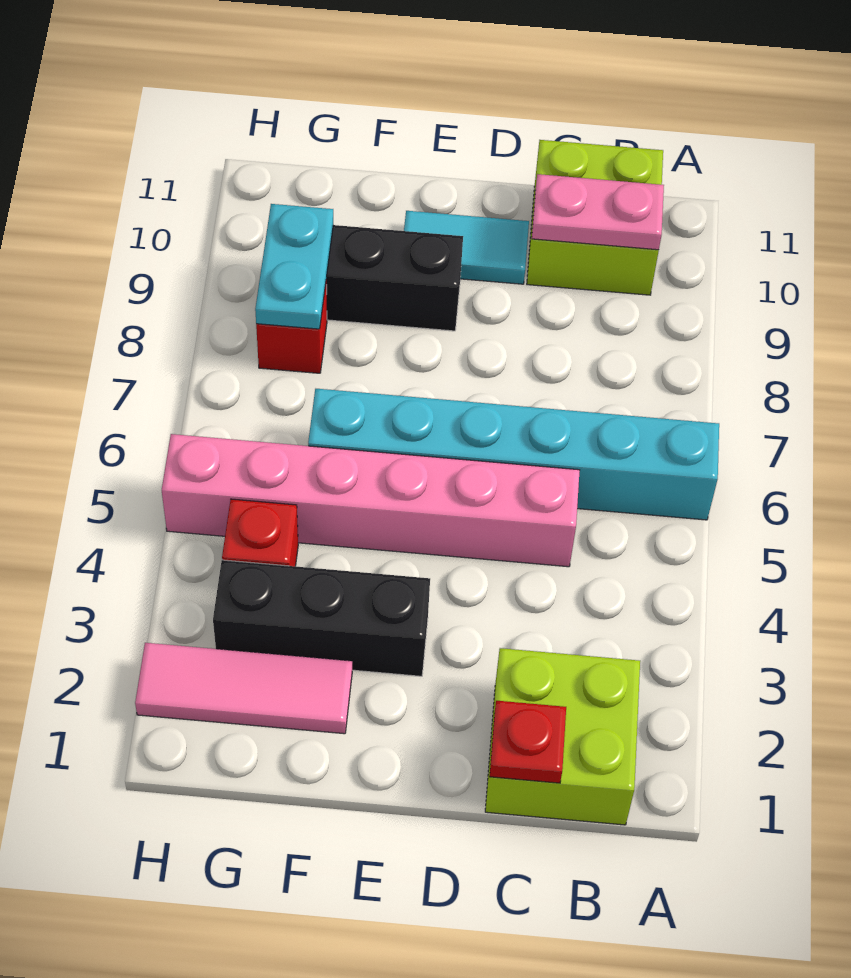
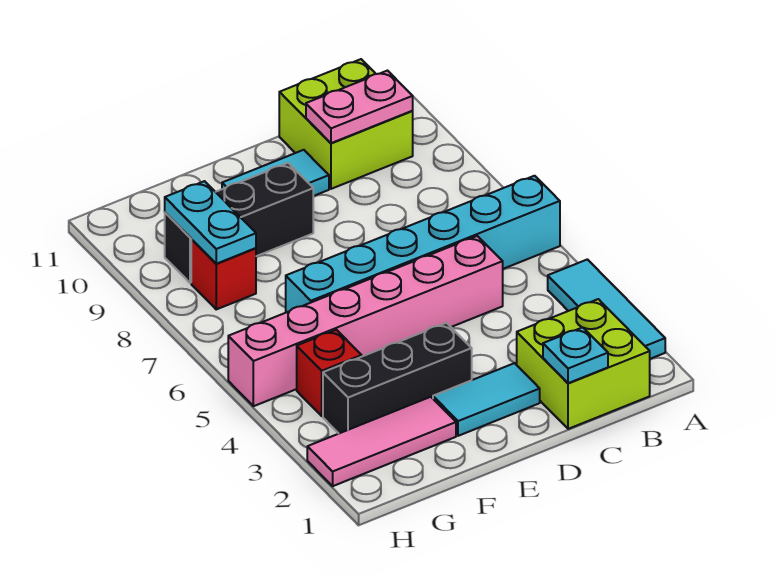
none -> cyan tile A2:A4 level 1
red plate C1 level 2 -> cyan plate C1 level 2
none -> cyan tile D2:E2 level 1

